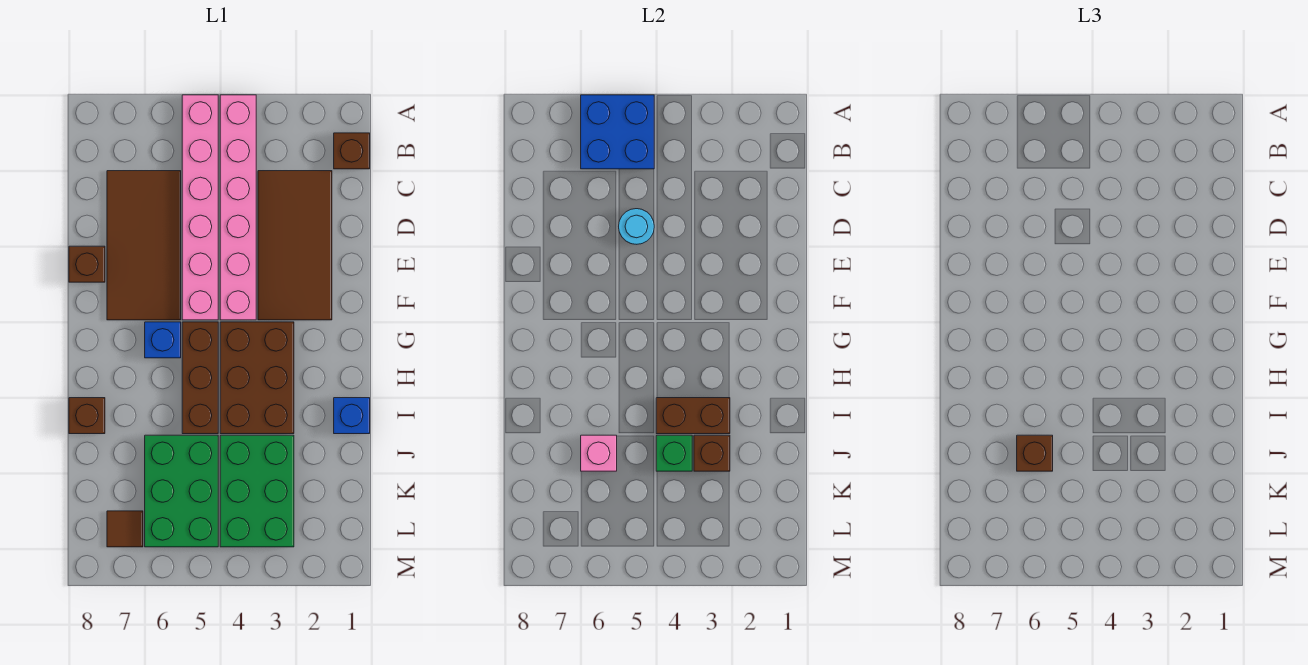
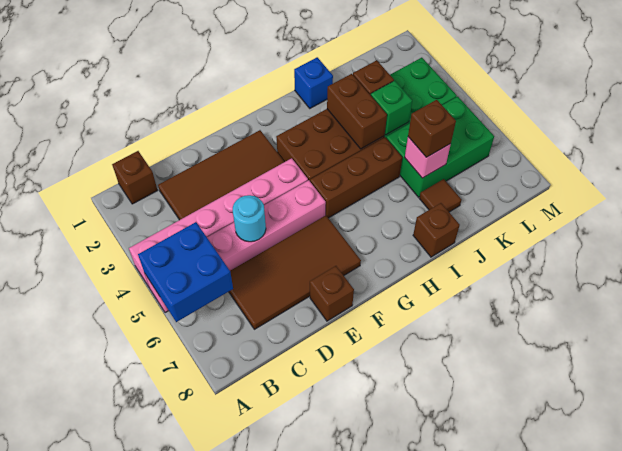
blue brick G6 level 1 -> none
brown tile L7 level 1 -> brown tile J7 level 1

